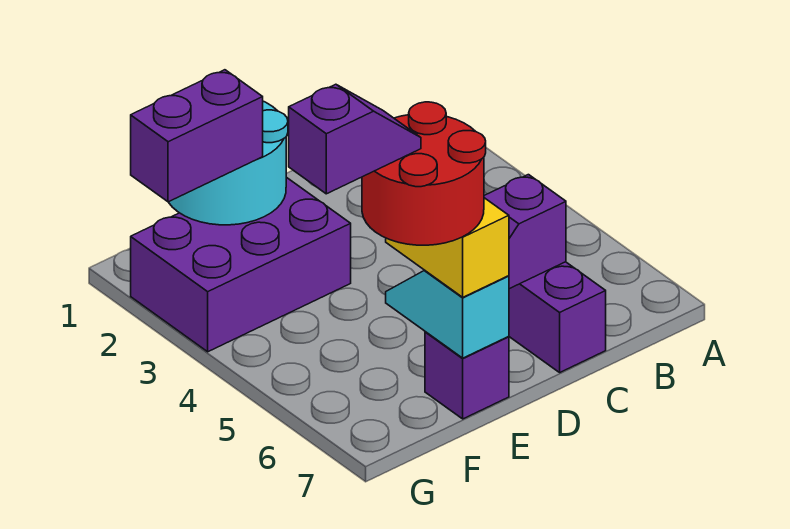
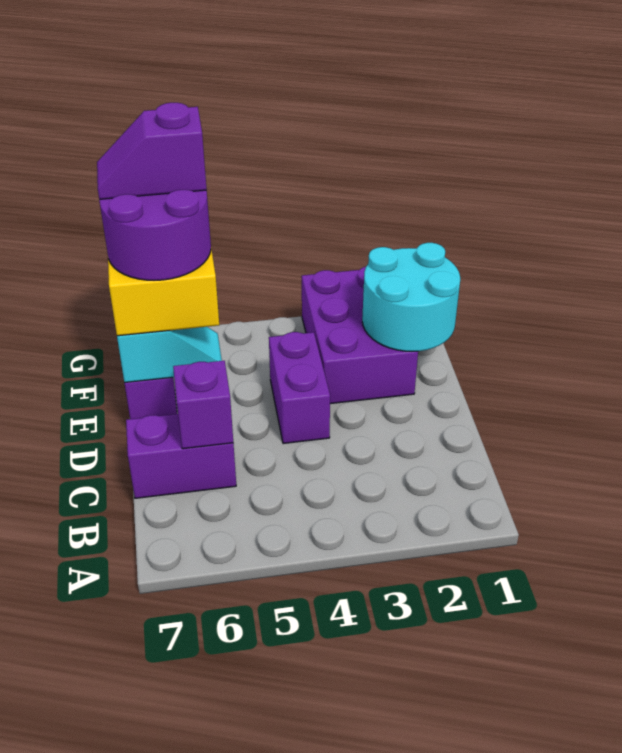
red round brick E6:F7 level 4 -> purple round brick E6:F7 level 4
purple brick F2:G2 level 3 -> purple brick D4:E4 level 1
purple slope F6:G6 level 5 top G -> purple slope F6:F7 level 5 top 6

